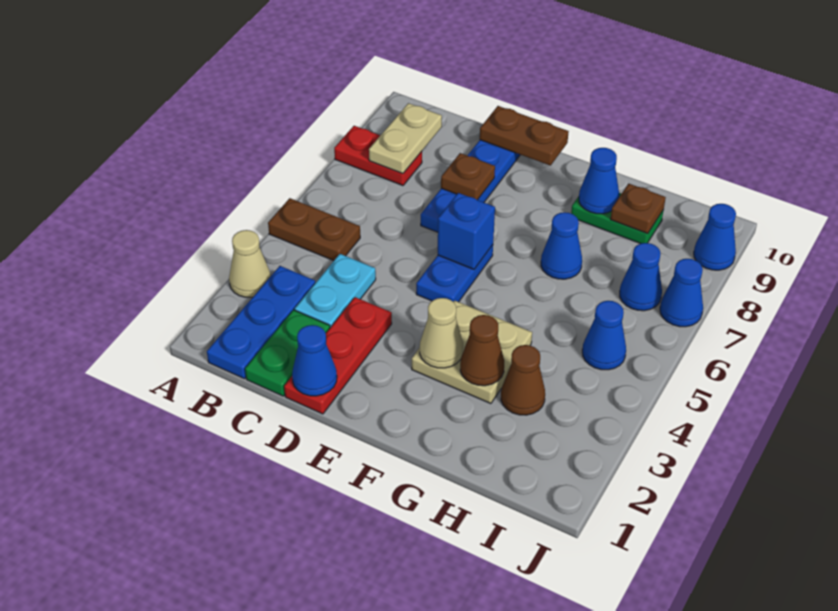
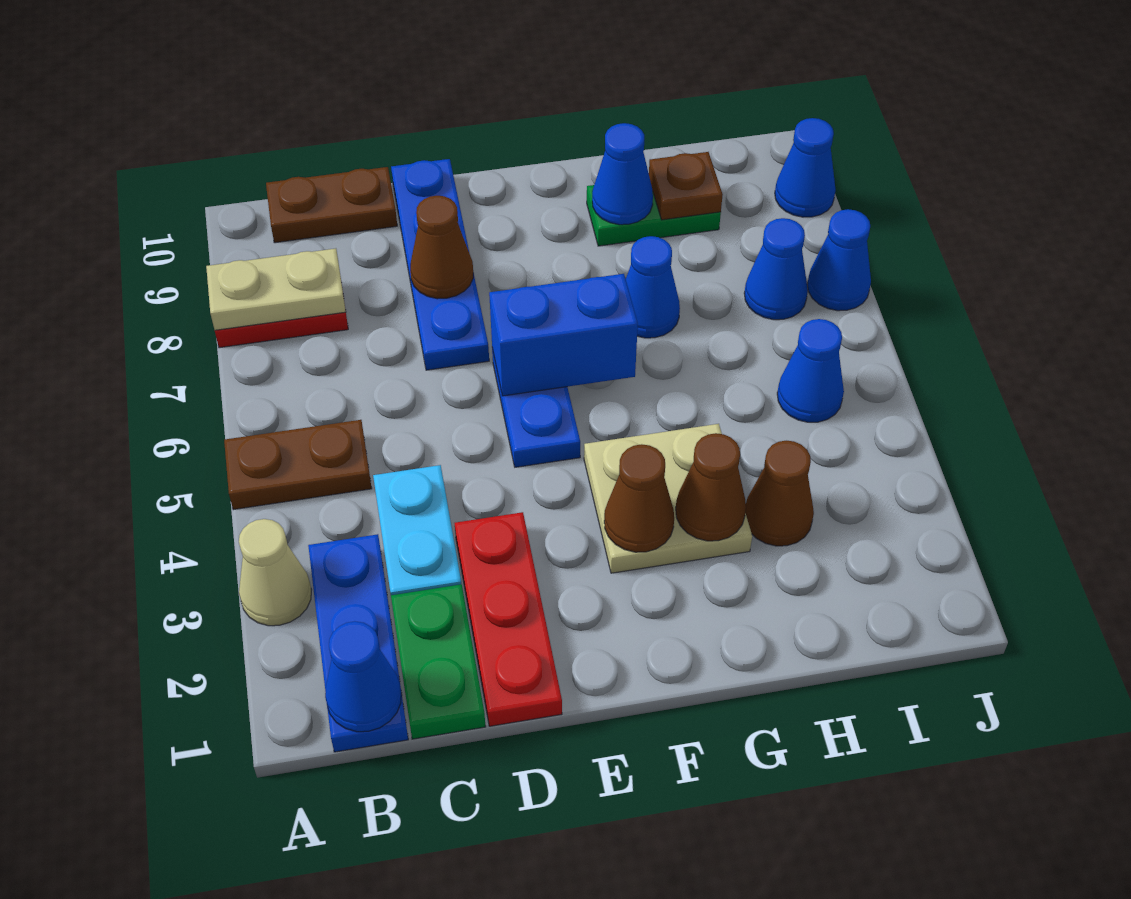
tan plate B8:B9 level 2 -> tan plate A8:B8 level 2
blue cone D1 level 2 -> blue cone B1 level 2
brown plate D8 level 2 -> brown cone D8 level 2
brown plate D10:E10 level 2 -> brown plate B10:C10 level 1
blue brick E6 level 2 -> blue brick E6:F6 level 2
tan cone F3 level 2 -> brown cone F3 level 2

